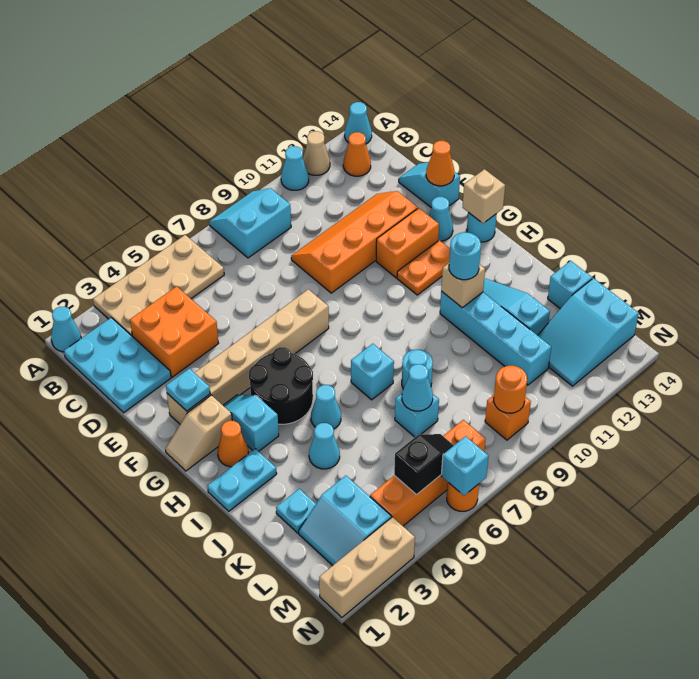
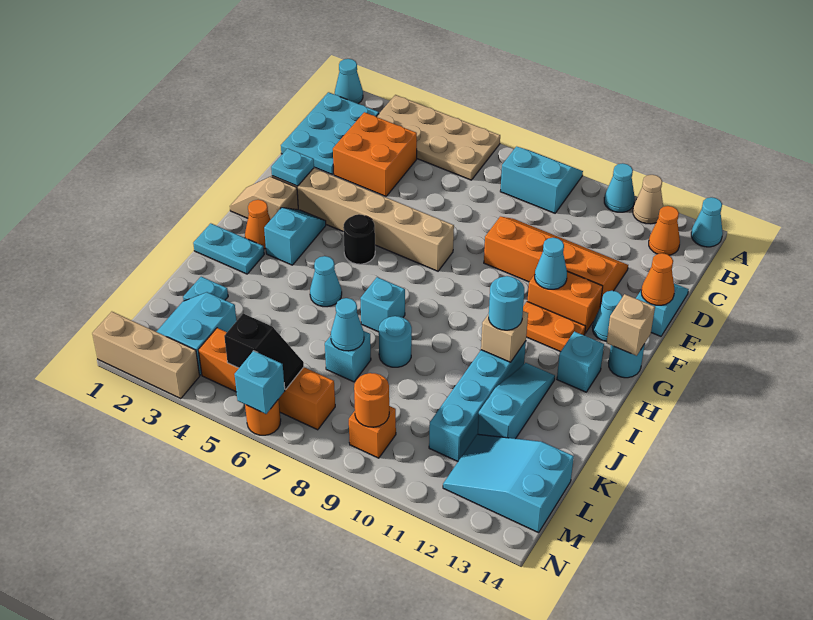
black round brick G4:H5 level 1 -> black round brick G5 level 1
cyan cone J4 level 1 -> cyan cone F11 level 2
cyan brick K14 level 1 -> cyan brick H13 level 1

